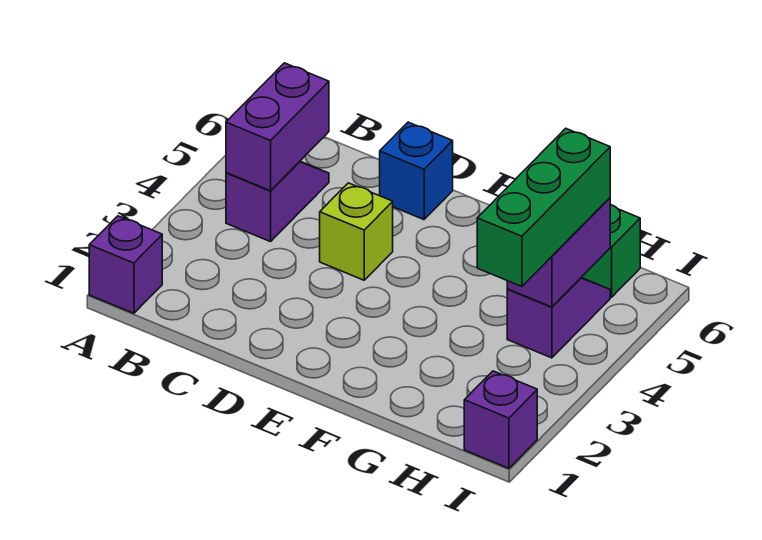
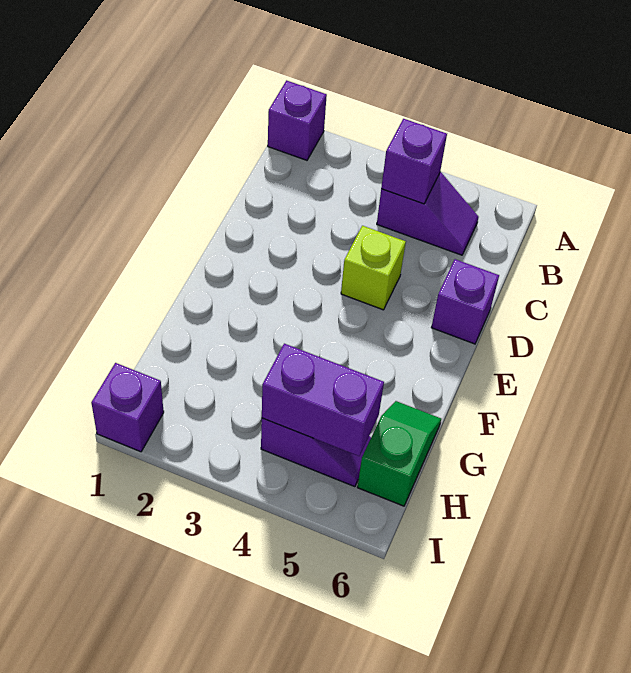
purple brick B4:B5 level 2 -> purple brick B4 level 2
blue brick D6 level 1 -> purple brick D6 level 1
green brick H3:H5 level 3 -> none

